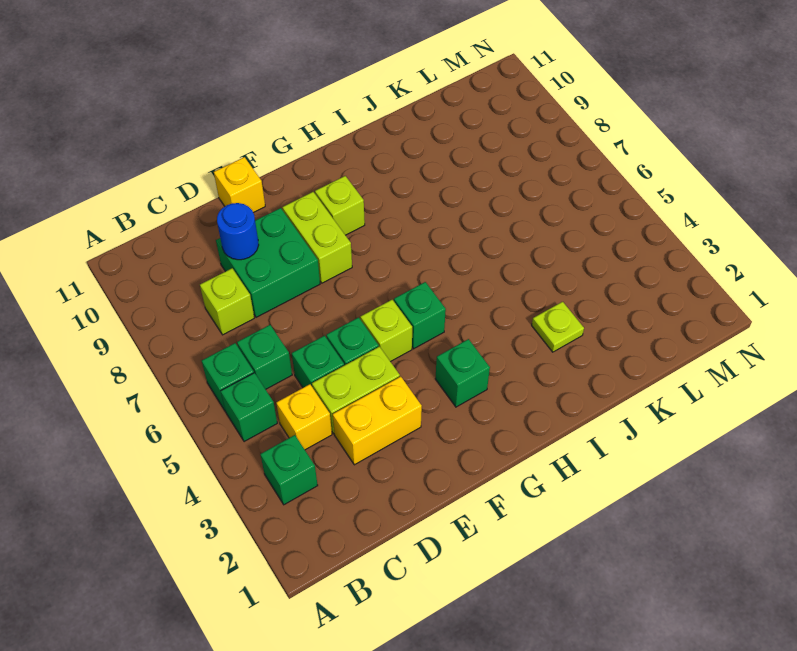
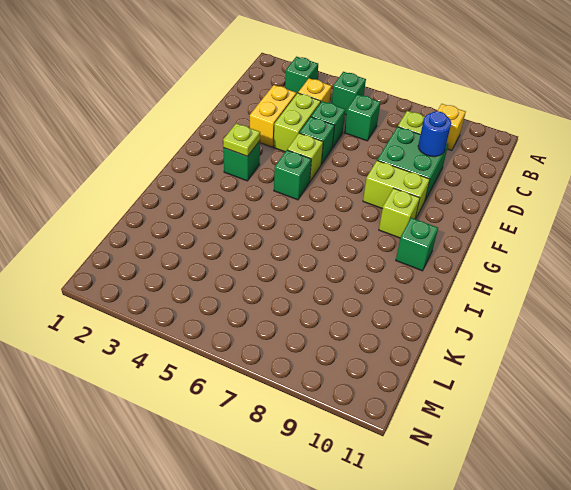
green brick B6 level 1 -> green brick H10 level 1
yellow brick E11 level 1 -> yellow brick B9 level 1
lime plate J3 level 1 -> lime plate G3 level 2

